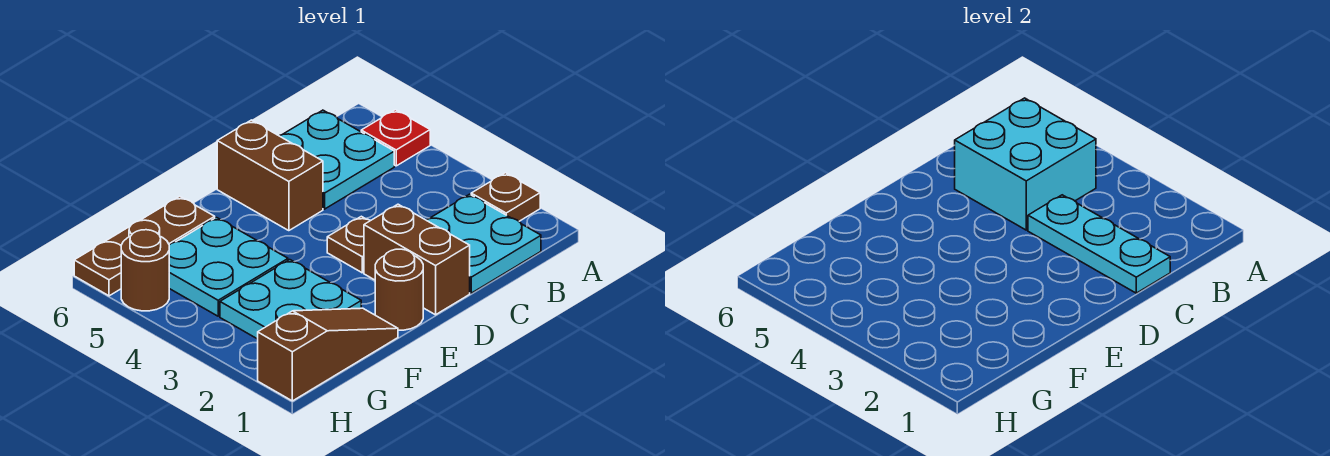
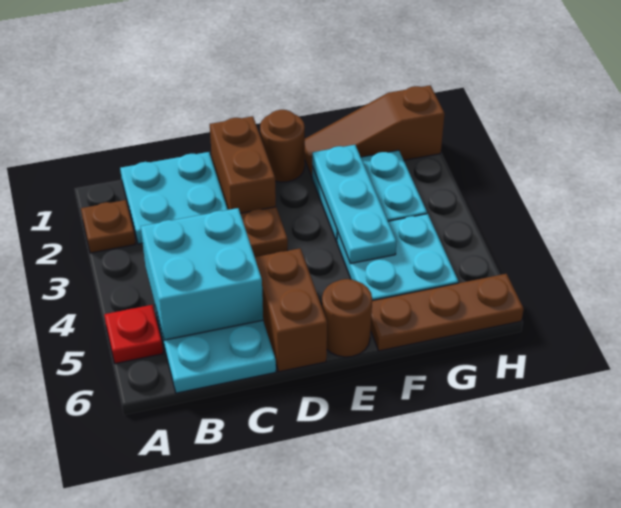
cyan plate C1:C3 level 2 -> cyan plate F2:F4 level 2
brown round brick H5 level 1 -> brown round brick E6 level 1

